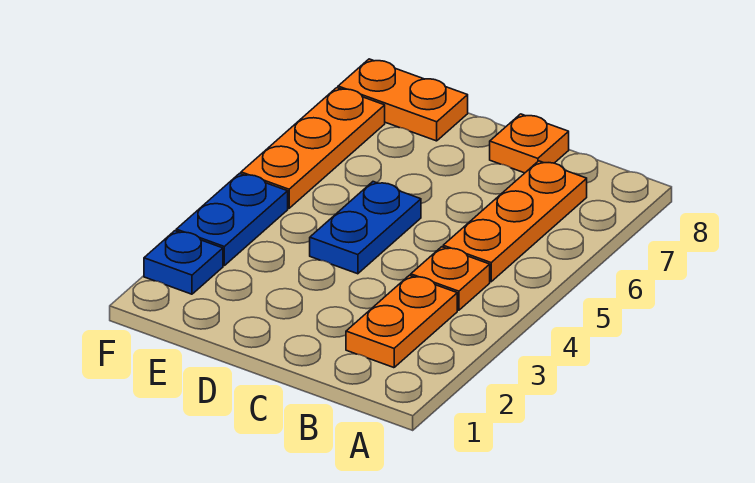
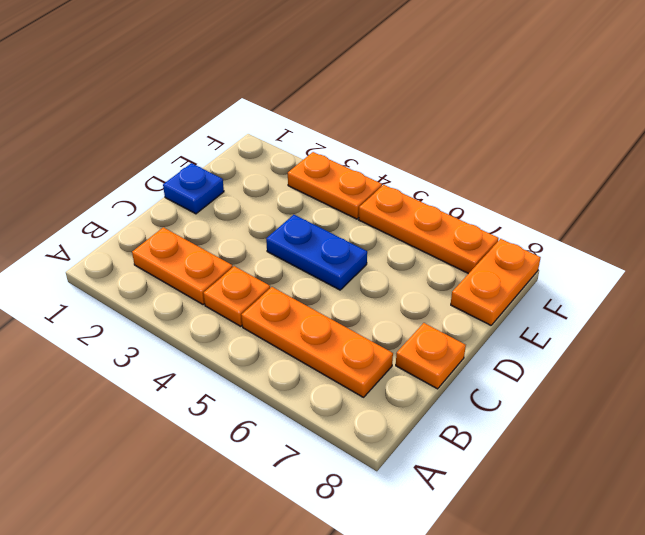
blue plate F2 level 1 -> blue plate D1 level 1
blue plate F3:F4 level 1 -> orange plate F3:F4 level 1

